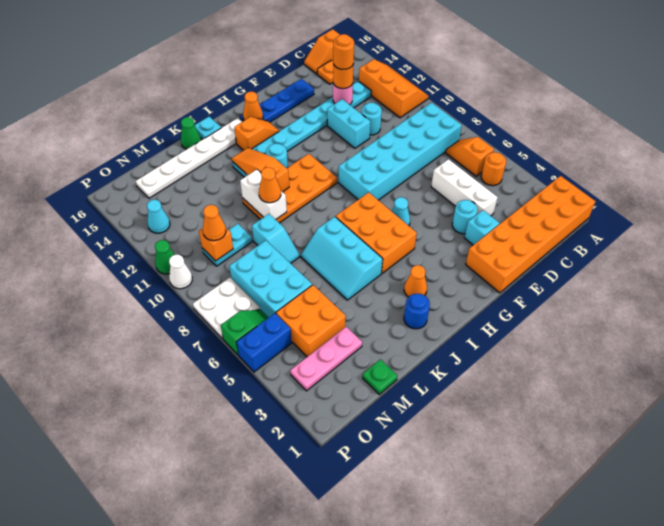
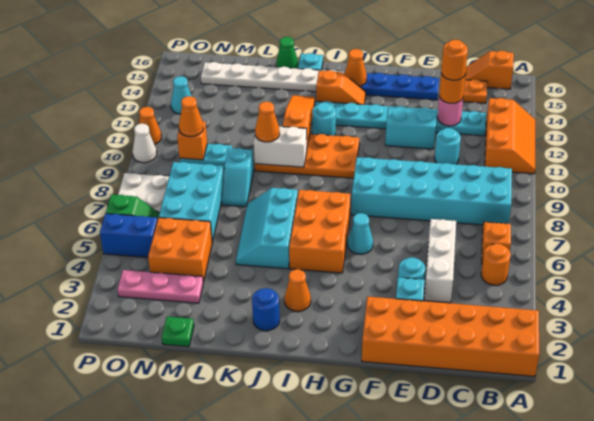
cyan brick E11:E12 level 1 -> cyan brick E12:F12 level 1
white brick K10:K11 level 2 -> white brick J10:K10 level 2
green cone P11 level 1 -> orange cone P11 level 1

